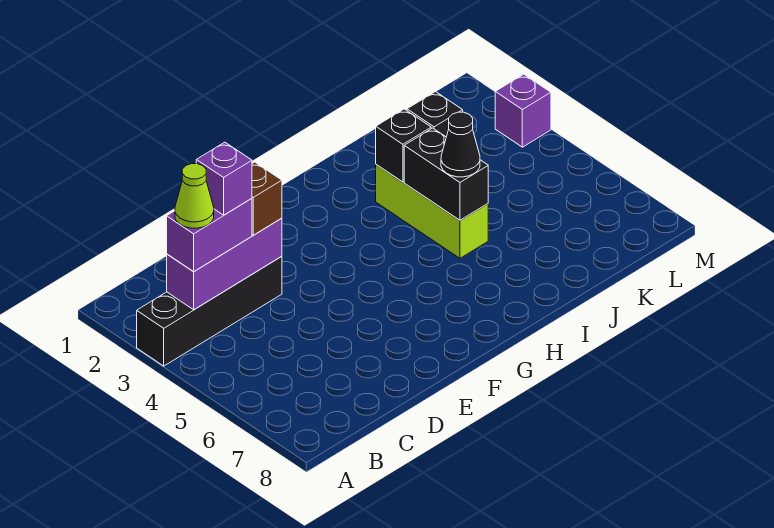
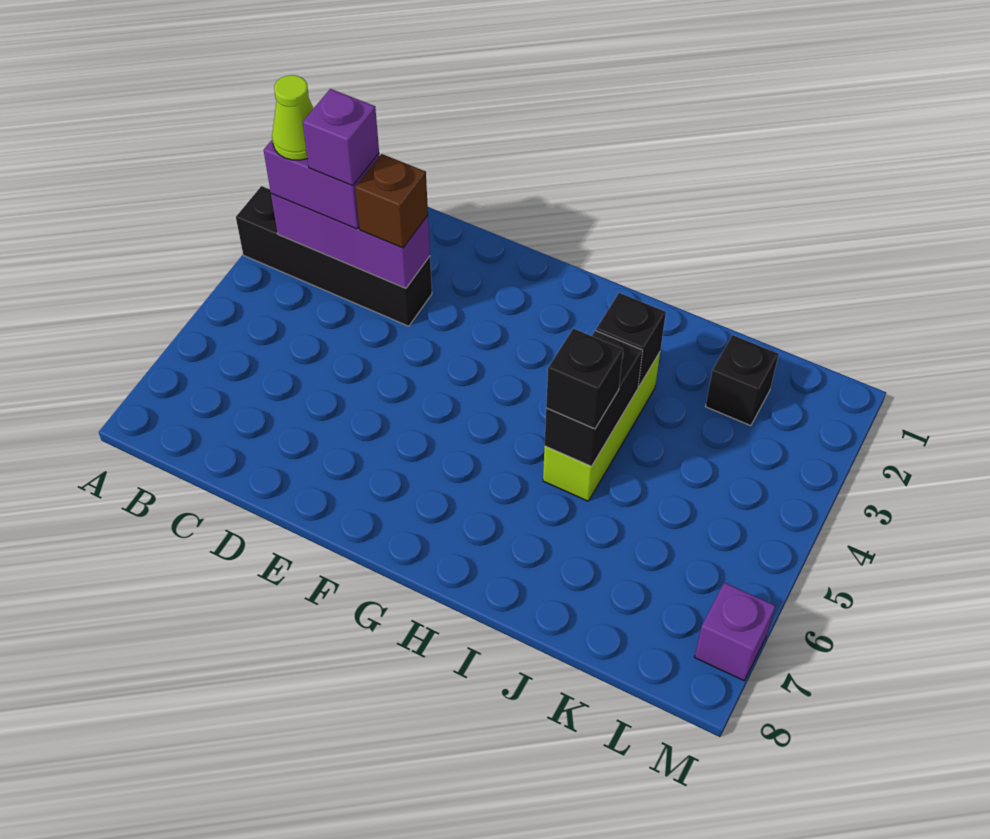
black cone I5 level 3 -> black brick I5 level 3
purple brick M3 level 1 -> purple brick M7 level 1

